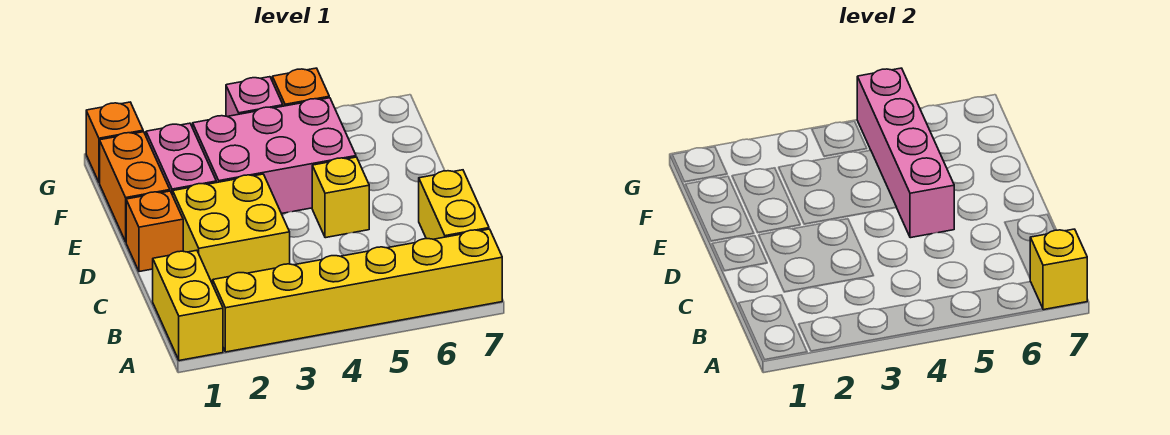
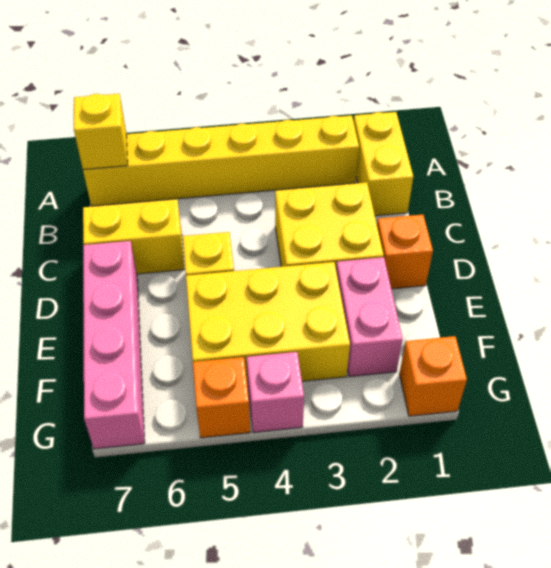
yellow brick B7:C7 level 1 -> yellow brick C6:C7 level 1
pink brick D5:G5 level 2 -> pink brick D7:G7 level 1
orange brick E1:F1 level 1 -> none
pink brick E3:F5 level 1 -> yellow brick E3:F5 level 1

